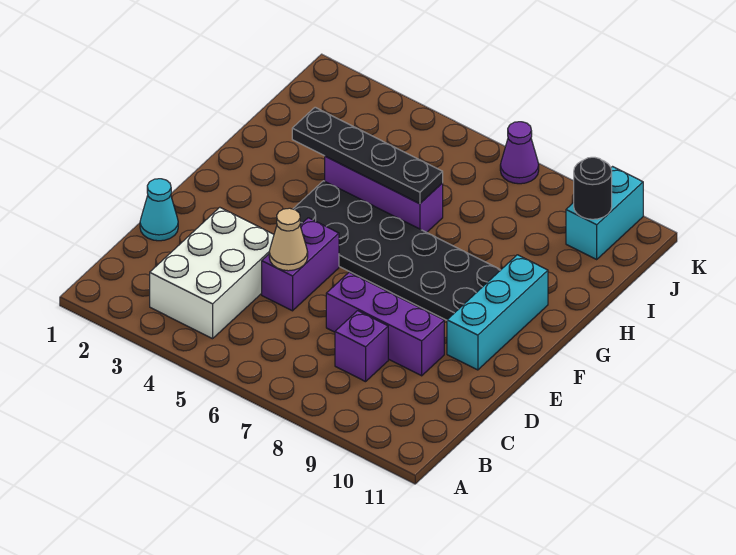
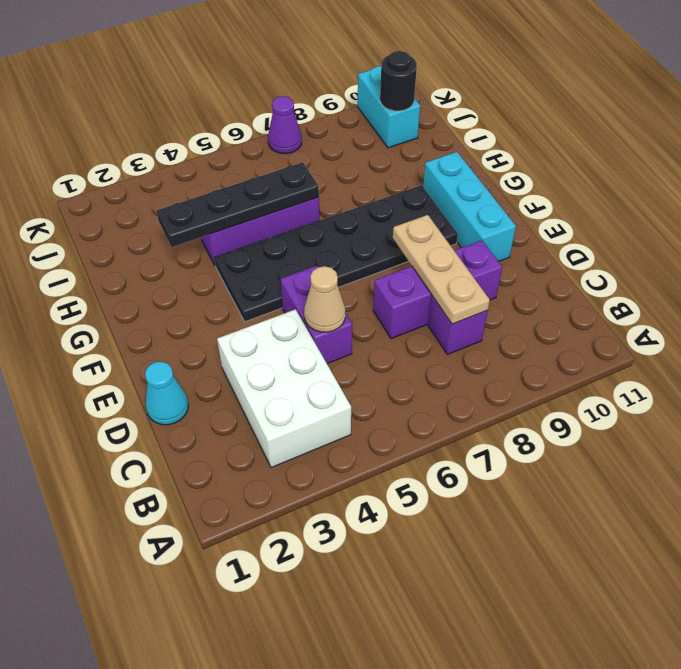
none -> tan plate C8:E8 level 2

